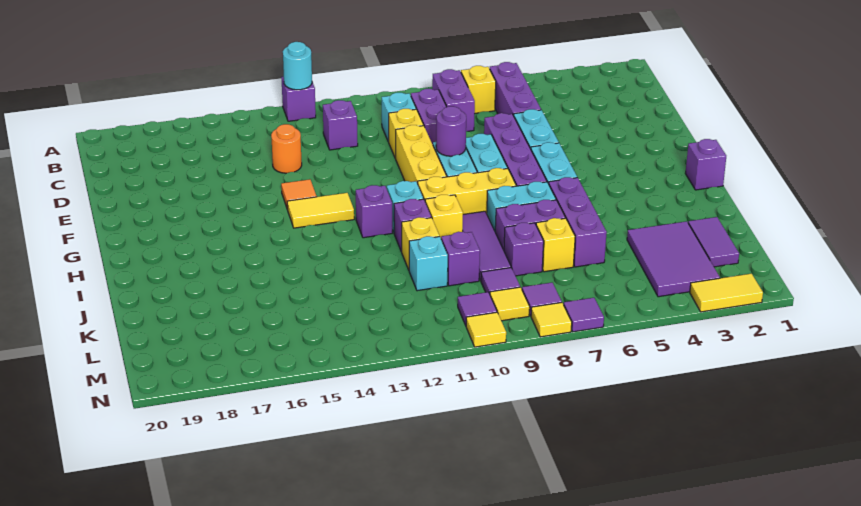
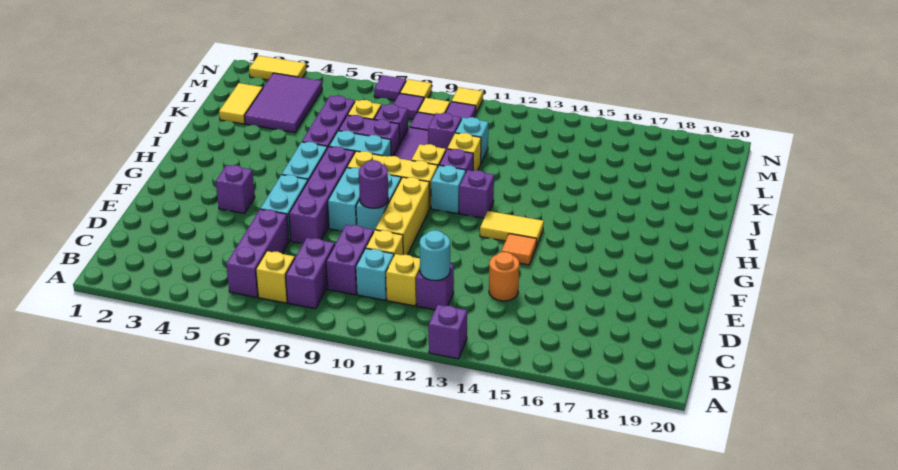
cyan round brick A13 level 2 -> cyan round brick C12 level 2
none -> yellow brick C11 level 1
purple brick H1 level 1 -> purple brick F4 level 1
purple tile K2:L2 level 1 -> yellow tile K2:L2 level 1

